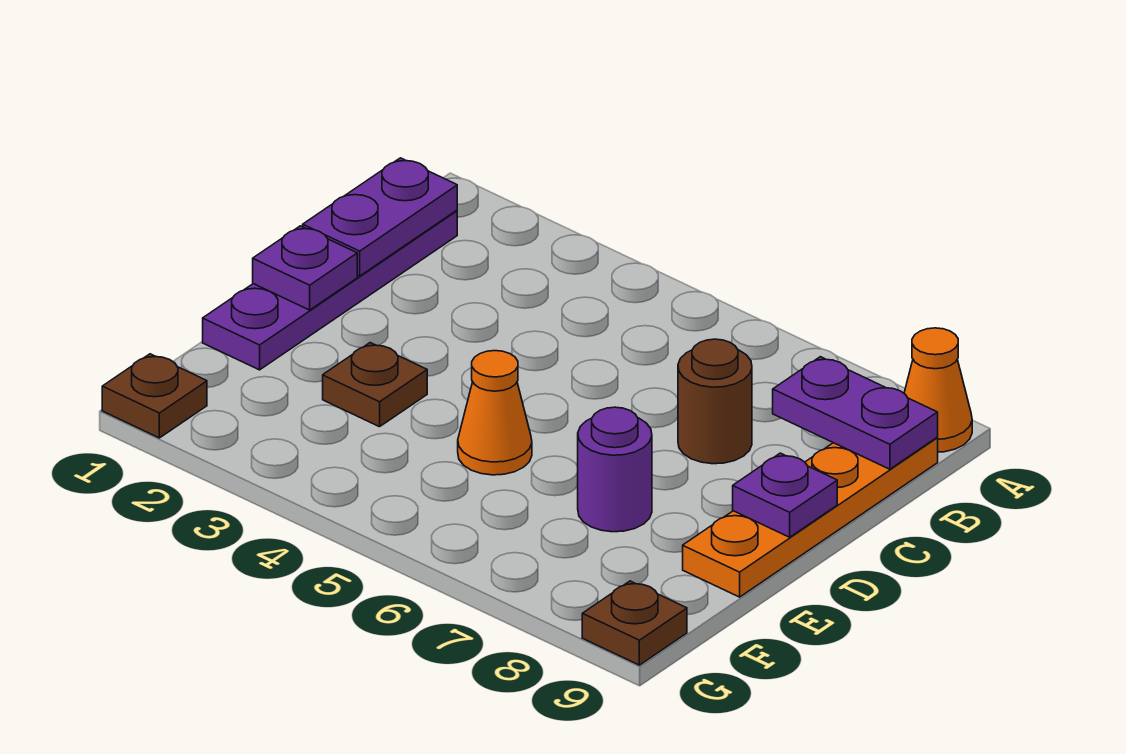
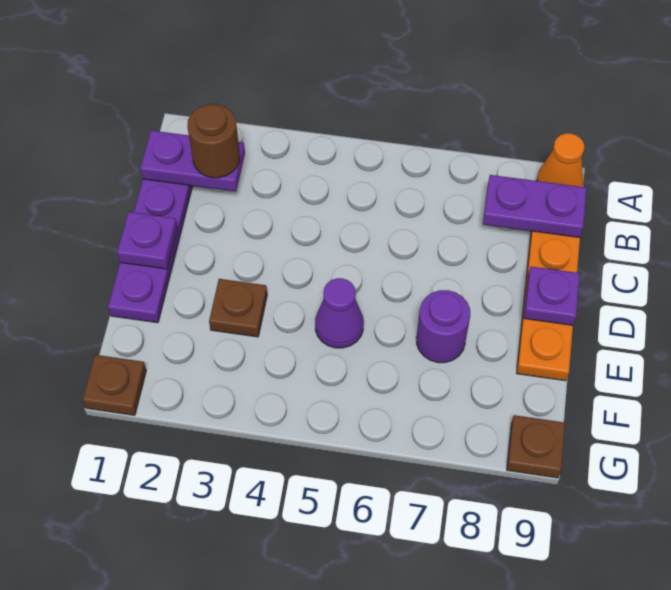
purple plate B1:C1 level 2 -> purple plate B1:B2 level 2
brown round brick C7 level 1 -> brown round brick B2 level 3
orange cone E5 level 1 -> purple cone E5 level 1

